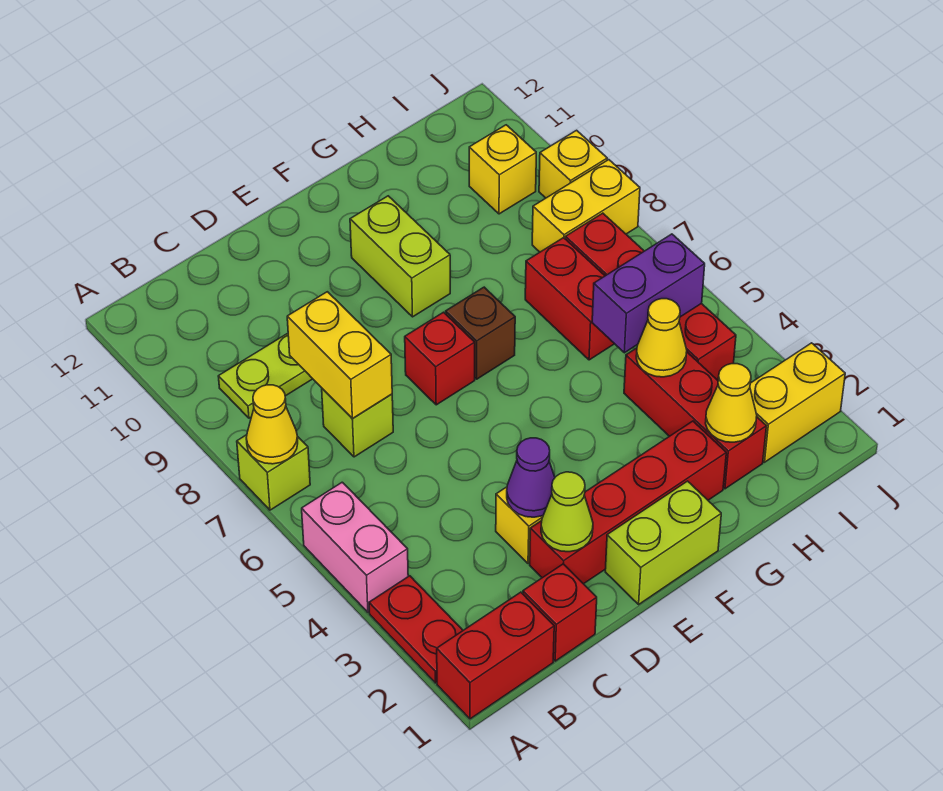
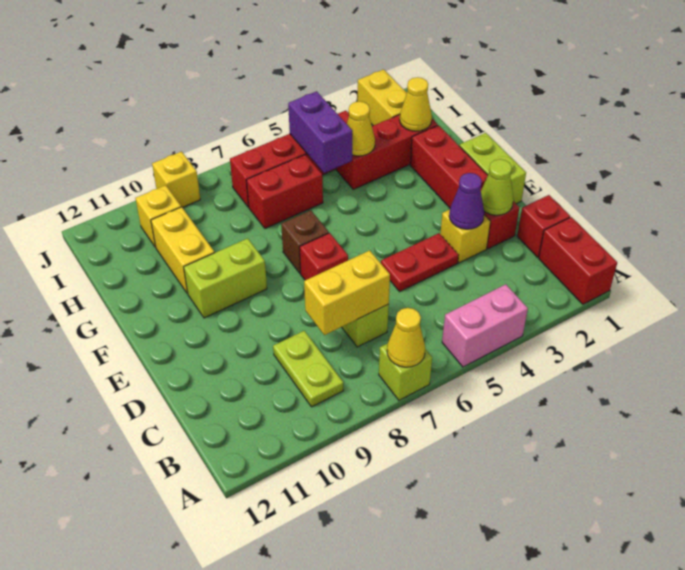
red plate A2:A3 level 1 -> red plate D4:D5 level 1
yellow brick I8:J8 level 1 -> yellow brick G10:H10 level 1

